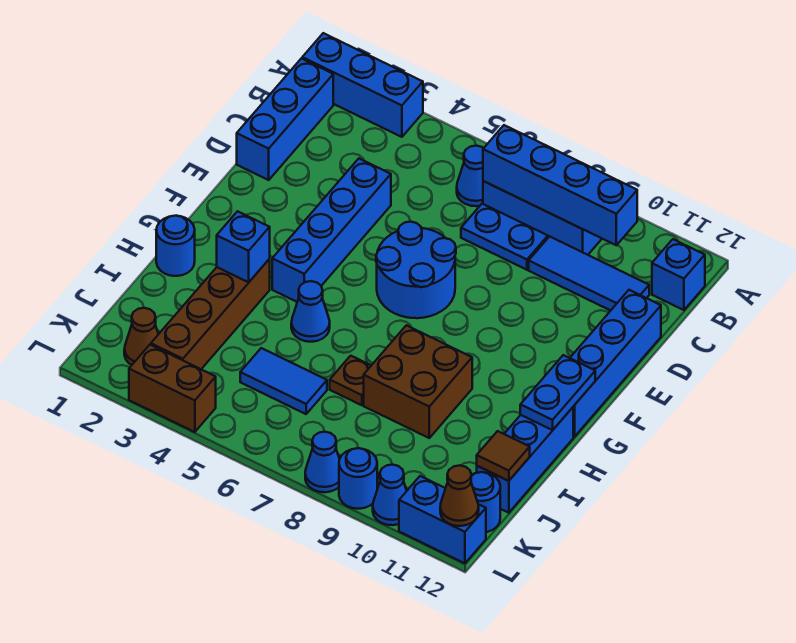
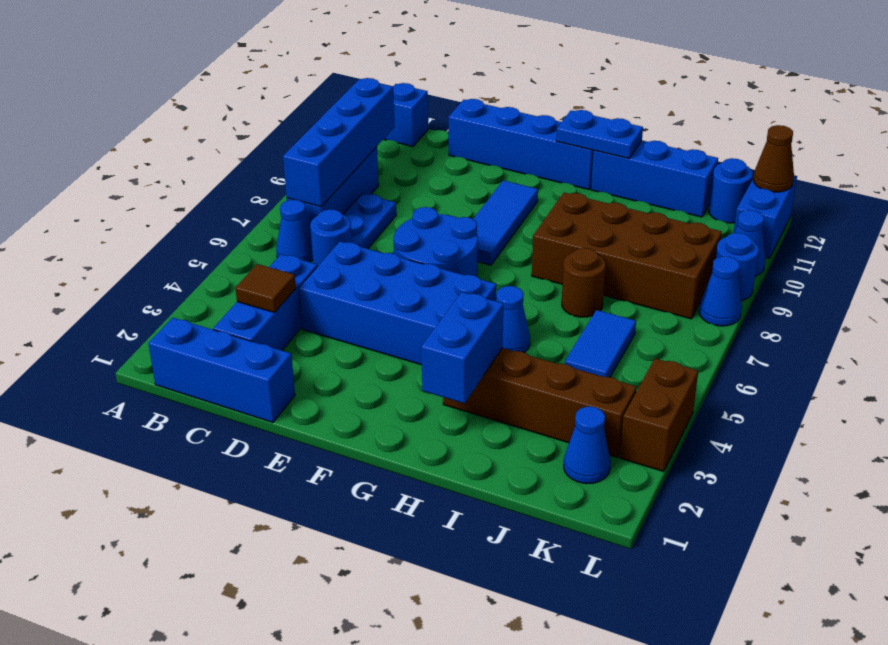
blue brick A1:A3 level 1 -> blue brick C2:C4 level 1
blue tile C9:C11 level 1 -> blue tile F8:F10 level 1
blue brick D4:G4 level 1 -> blue brick D4:G5 level 1
blue round brick H1 level 1 -> blue round brick C6 level 1
blue brick H3 level 2 -> blue brick H2:H3 level 2
brown brick H8:I9 level 1 -> brown brick H8:K9 level 1
brown plate I7 level 1 -> brown round brick I7 level 1
brown tile J12 level 2 -> brown tile C3 level 2
brown cone K2 level 1 -> blue cone K2 level 1

